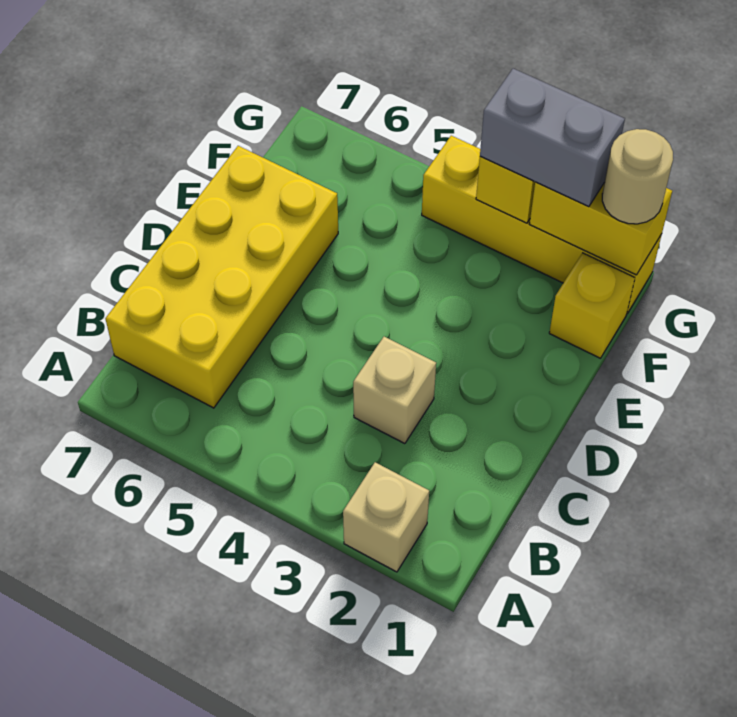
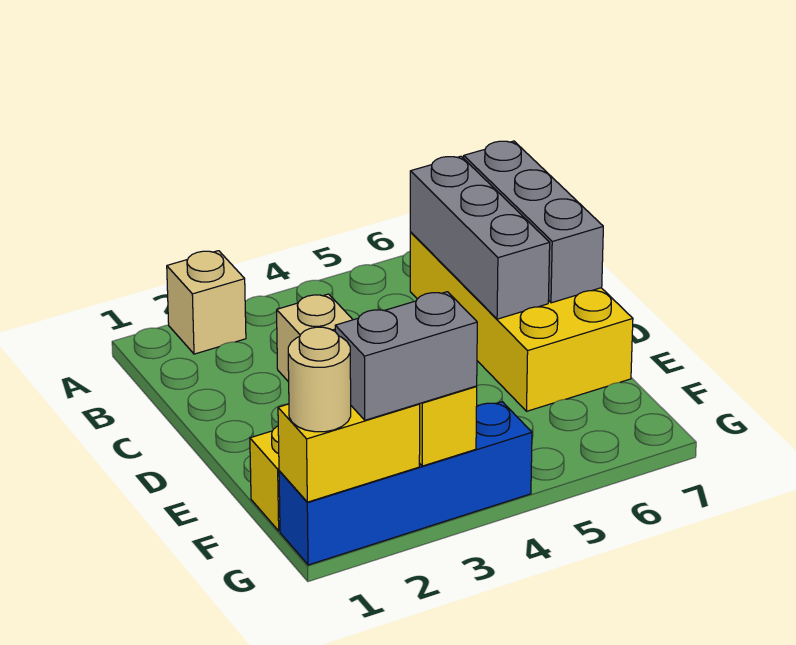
none -> grey brick B6:D6 level 2
none -> grey brick B7:D7 level 2
yellow brick G1:G4 level 1 -> blue brick G1:G4 level 1

